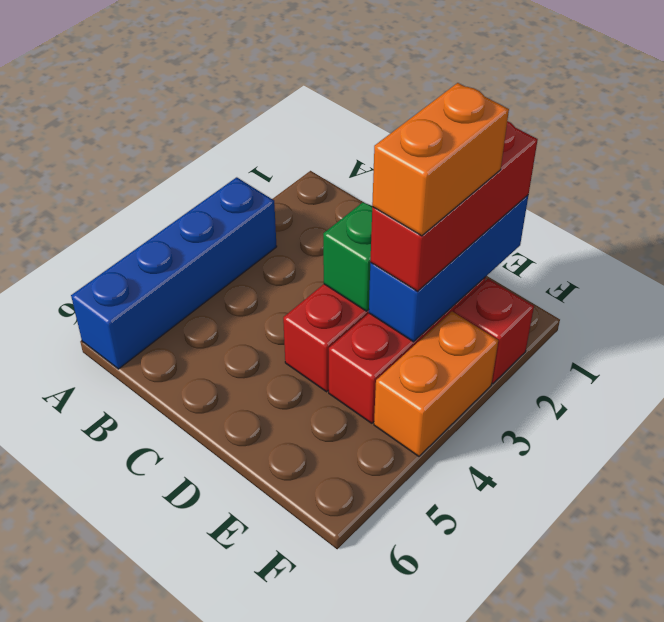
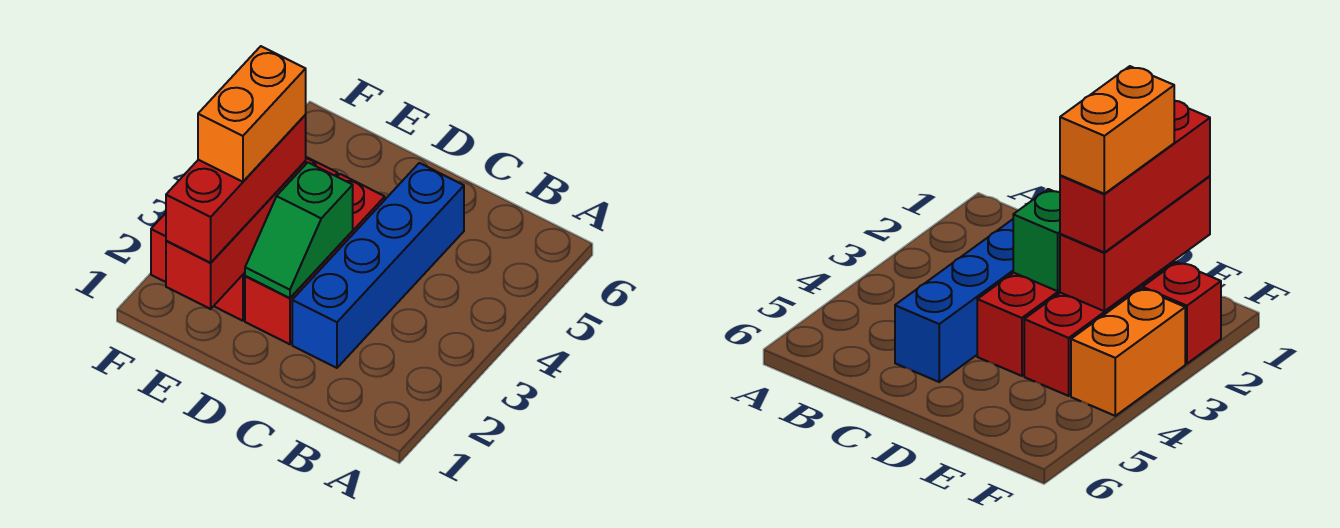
blue brick A3:A6 level 1 -> blue brick C2:C5 level 1
blue brick E1:E3 level 2 -> red brick E1:E3 level 2

